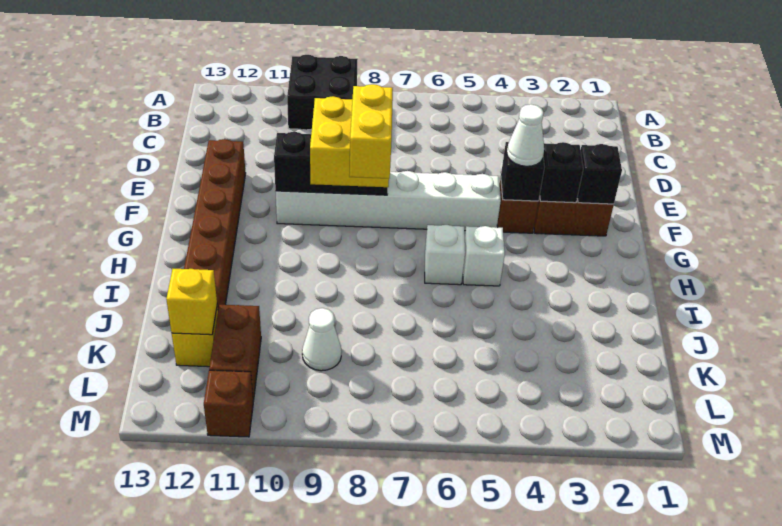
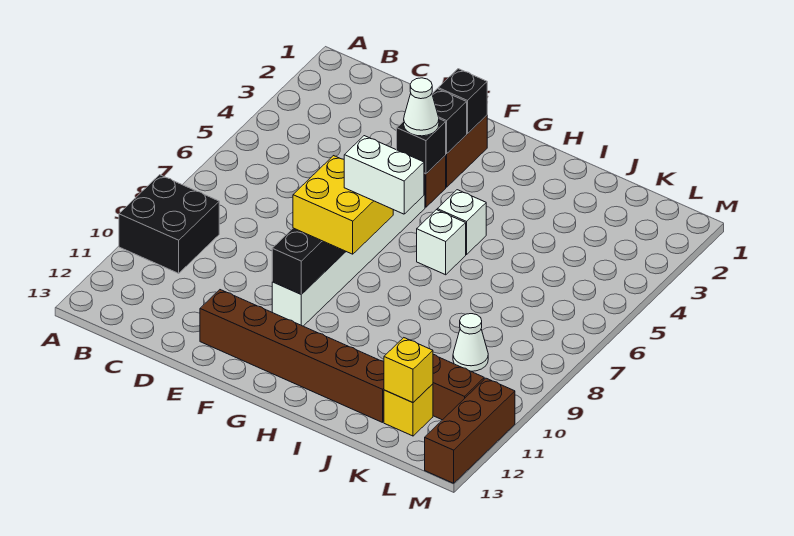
yellow brick G8:H8 level 4 -> white brick G8:H8 level 4
brown brick M11 level 1 -> brown brick M11:M13 level 1

